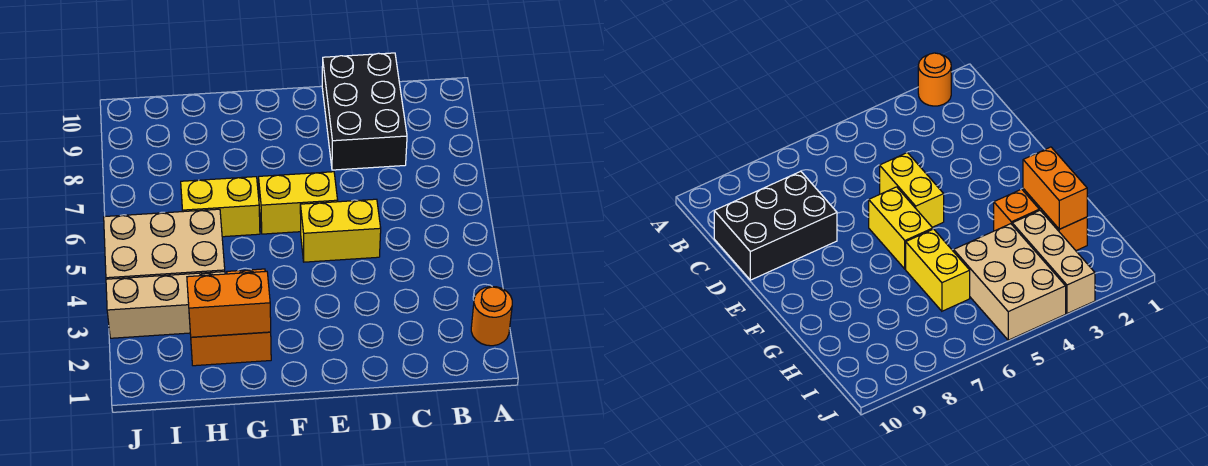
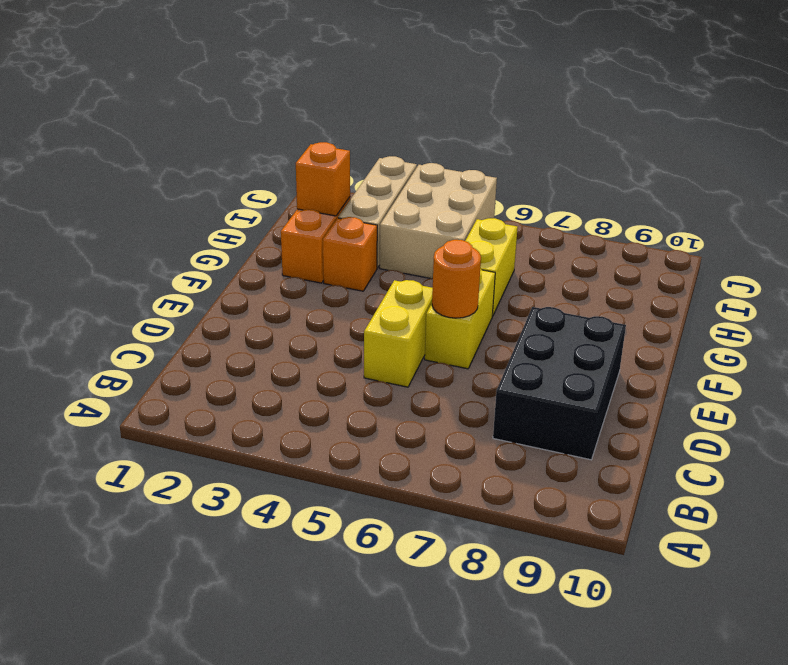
orange round brick A2 level 1 -> orange round brick E6 level 2
black brick C8:D10 level 1 -> black brick C8:E9 level 1
orange brick G2:H2 level 2 -> orange brick H2 level 2

